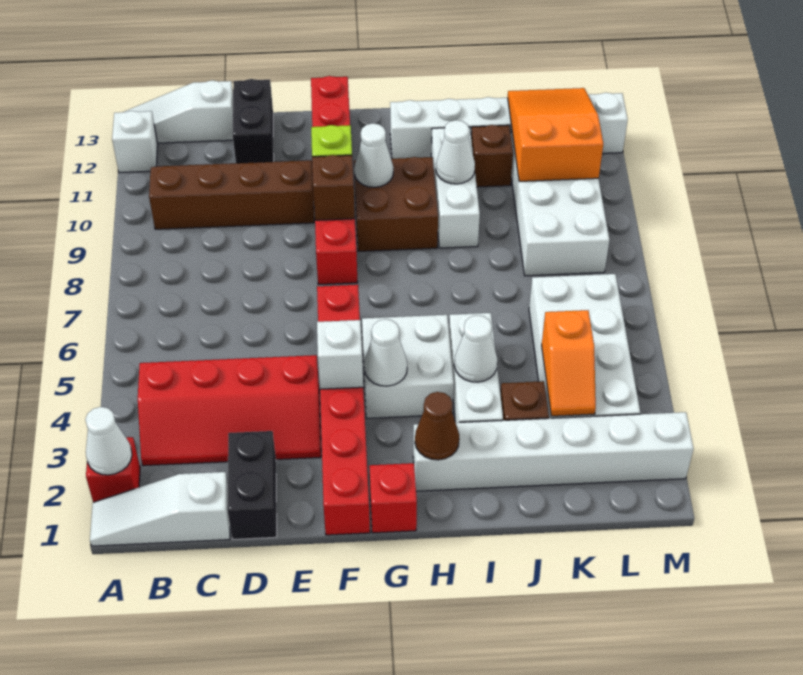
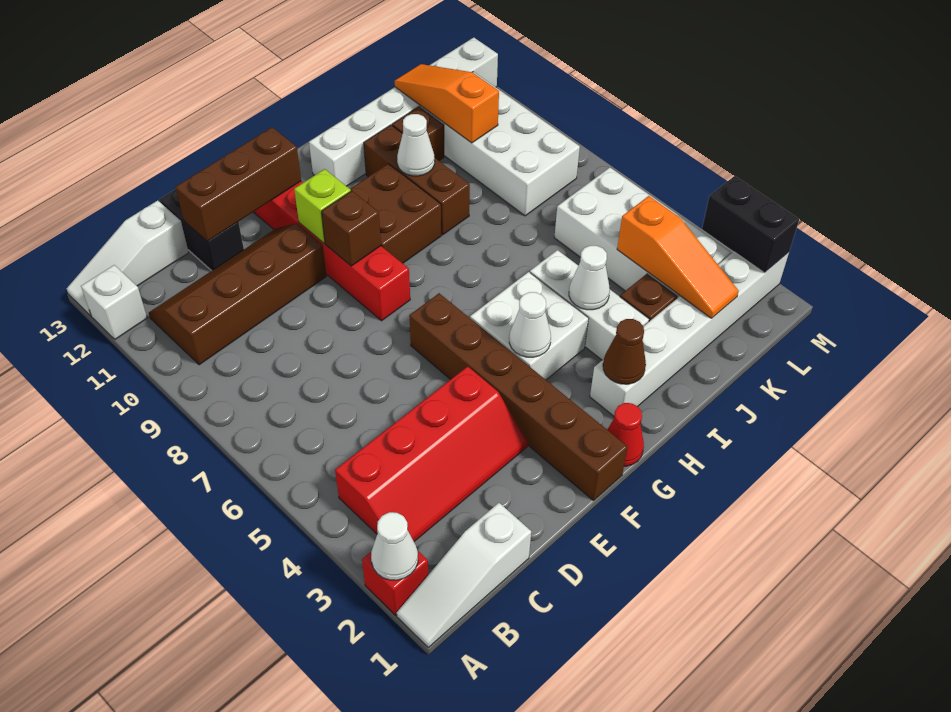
black brick D1:D2 level 1 -> black brick M2:M3 level 2
none -> brown brick D12:F12 level 2
red brick F1:F6 level 1 -> brown brick F1:F6 level 1
white brick F4 level 2 -> none
red brick G1 level 1 -> red cone G1 level 1
white cone G10 level 2 -> none
white brick I9:I11 level 1 -> brown brick I9:I11 level 1
orange slope K3:K4 level 2 top 4 -> orange slope K2:K4 level 2 top 4
orange slope K10:L12 level 2 top 10 -> orange slope K10:K12 level 2 top 10

